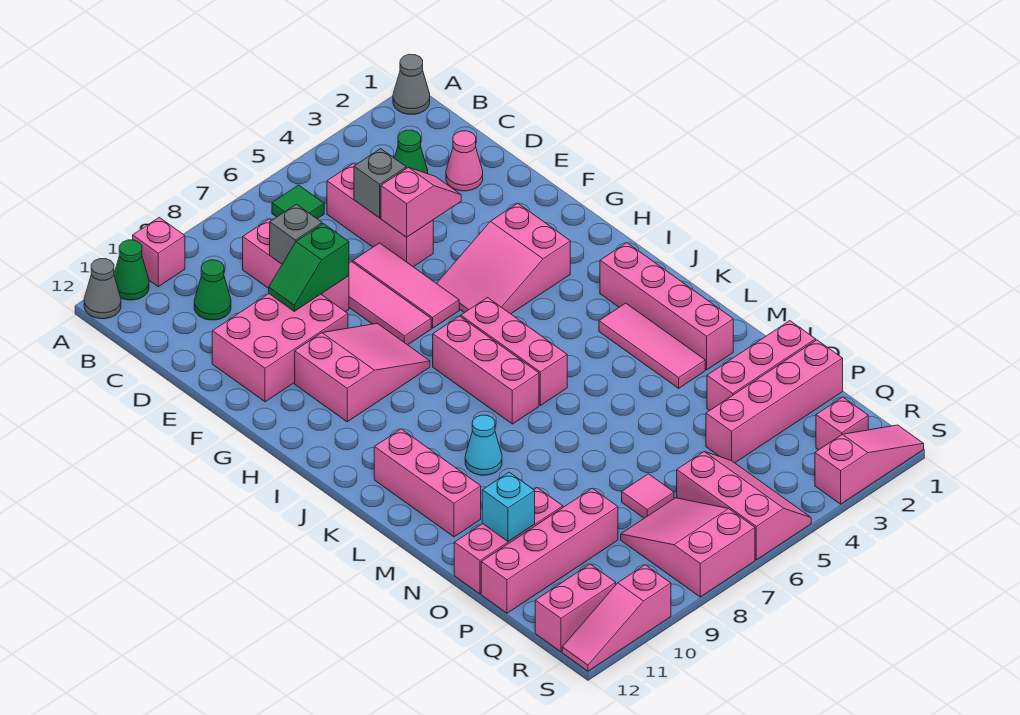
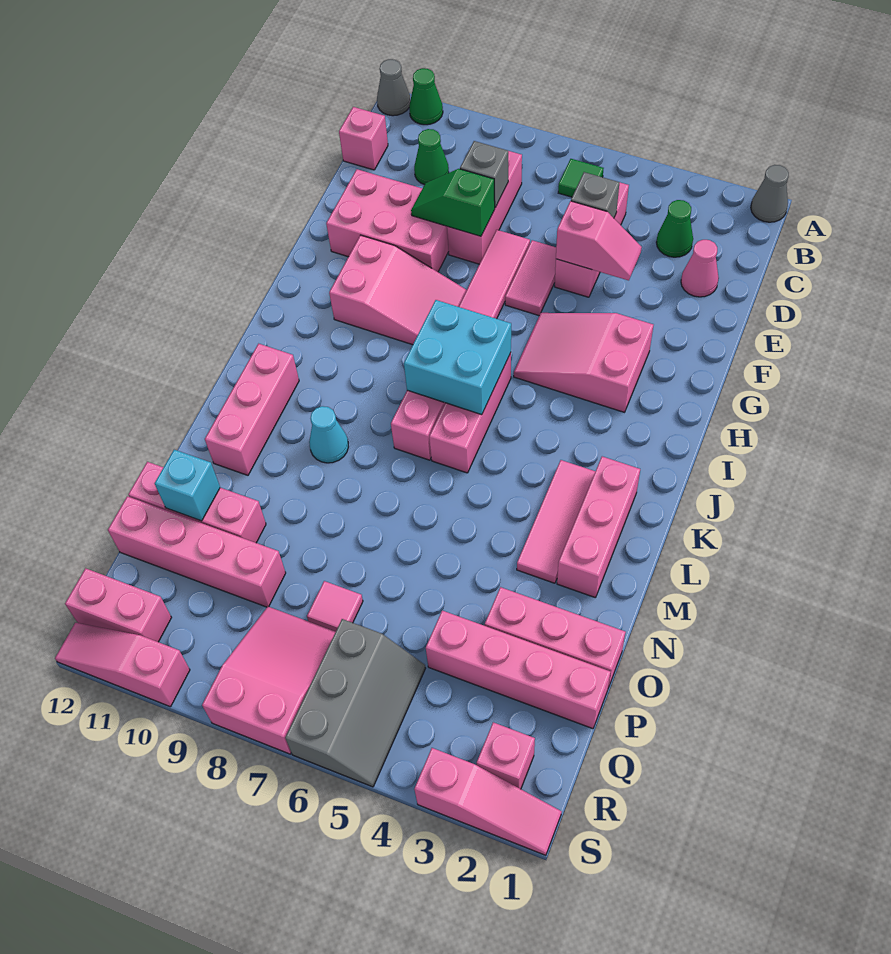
pink brick A10 level 1 -> pink brick C12 level 1
pink tile E6:G6 level 1 -> pink tile E6:F6 level 1
none -> cyan brick I6:J7 level 2
pink brick J2:M2 level 1 -> pink brick K2:M2 level 1
pink slope Q5:S6 level 1 top 6 -> grey slope Q5:S6 level 1 top 6

